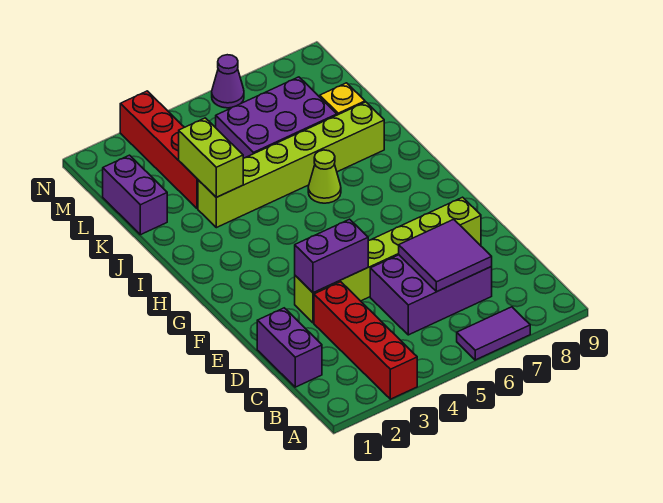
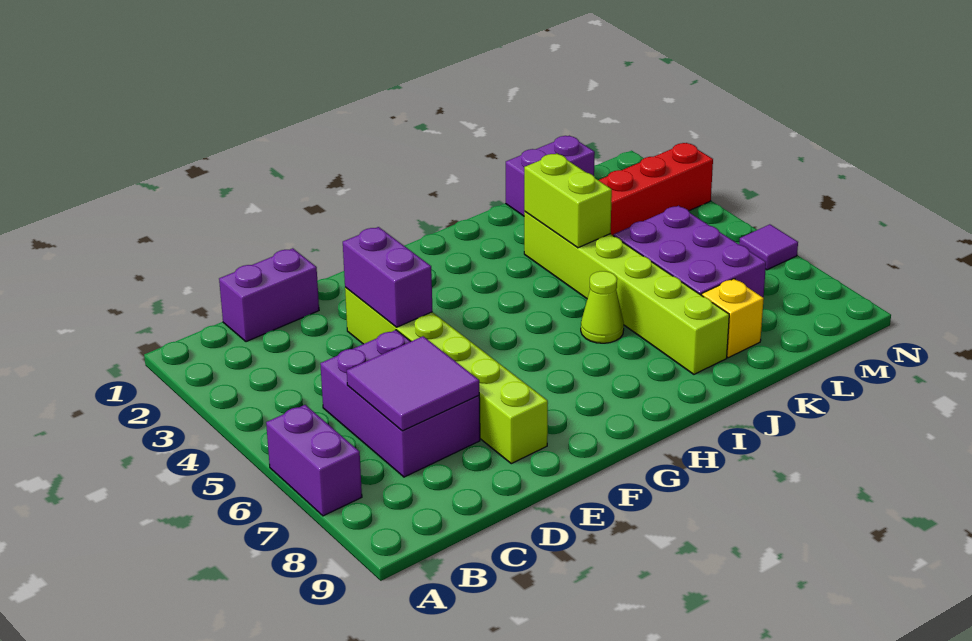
red brick A3:D3 level 1 -> none
purple tile A6:A7 level 1 -> purple brick A6:A7 level 1
lime brick J3:K3 level 2 -> lime brick J3:J4 level 2
purple cone N6 level 1 -> purple tile N6 level 1

